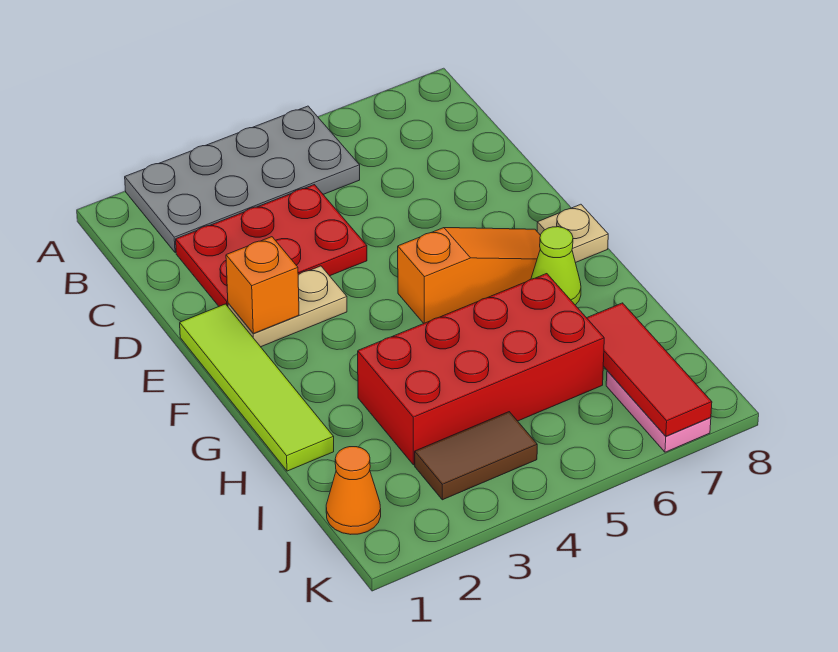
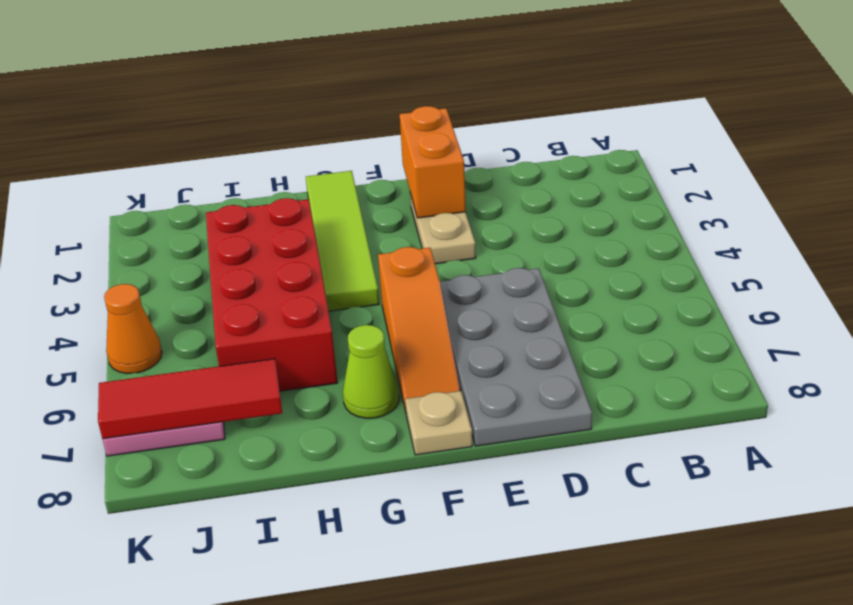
grey plate A2:B5 level 1 -> grey plate D5:E8 level 1
red plate C2:D4 level 1 -> none
lime tile E1:H1 level 1 -> lime tile G1:G4 level 1
orange brick E2 level 2 -> orange brick E1:E2 level 2
orange cone J1 level 1 -> orange cone K5 level 1
brown tile J3:J4 level 1 -> none

